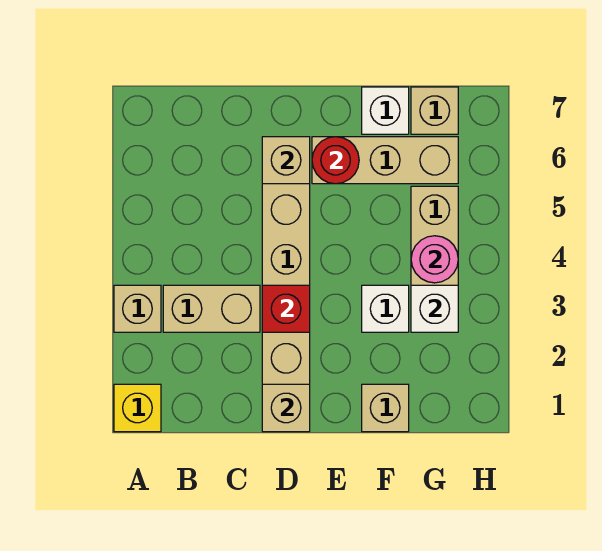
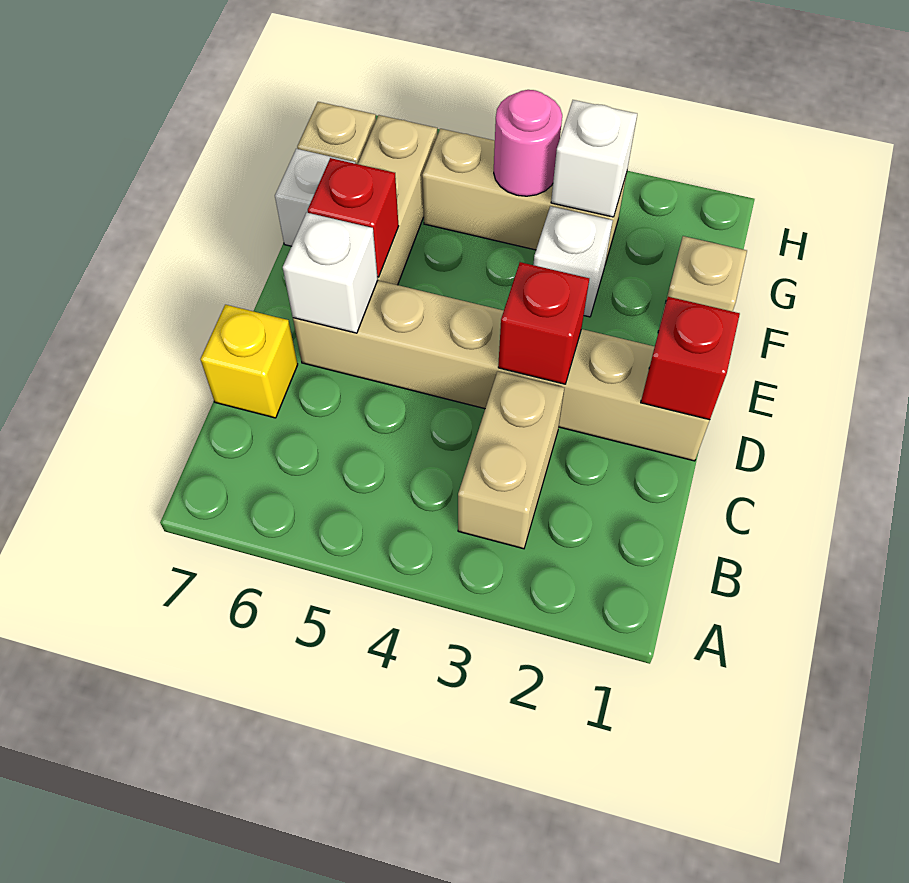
yellow brick A1 level 1 -> yellow brick C7 level 1
tan brick A3 level 1 -> none
tan brick D1 level 2 -> red brick D1 level 2
tan brick D6 level 2 -> white brick D6 level 2
red round brick E6 level 2 -> red brick E6 level 2

